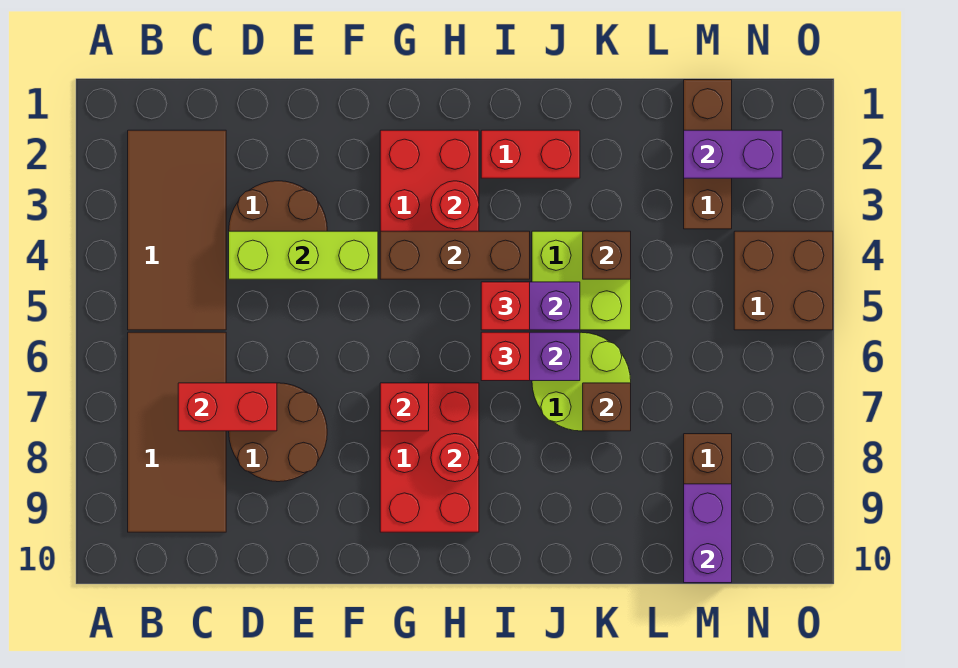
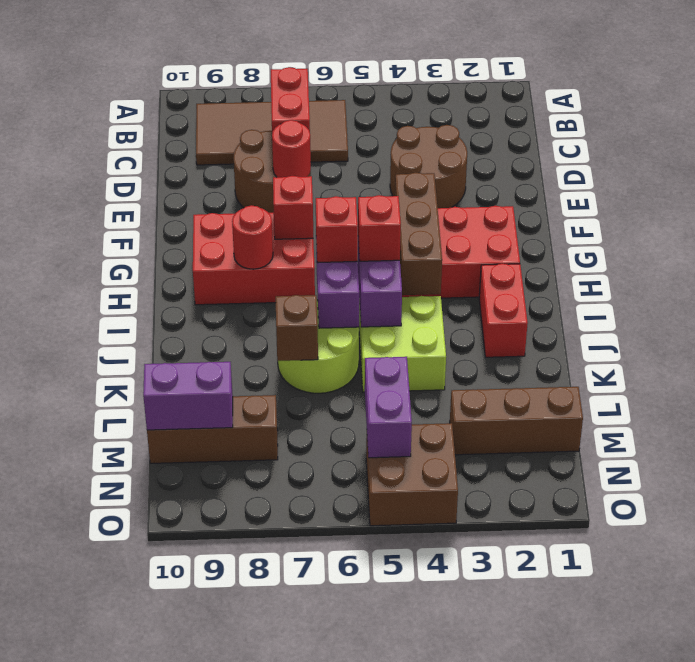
brown tile B2:C5 level 1 -> none
lime brick D4:F4 level 2 -> none
red round brick H3 level 2 -> red round brick E7 level 2
brown brick K4 level 2 -> none
purple brick M2:N2 level 2 -> purple brick M5:N5 level 2

